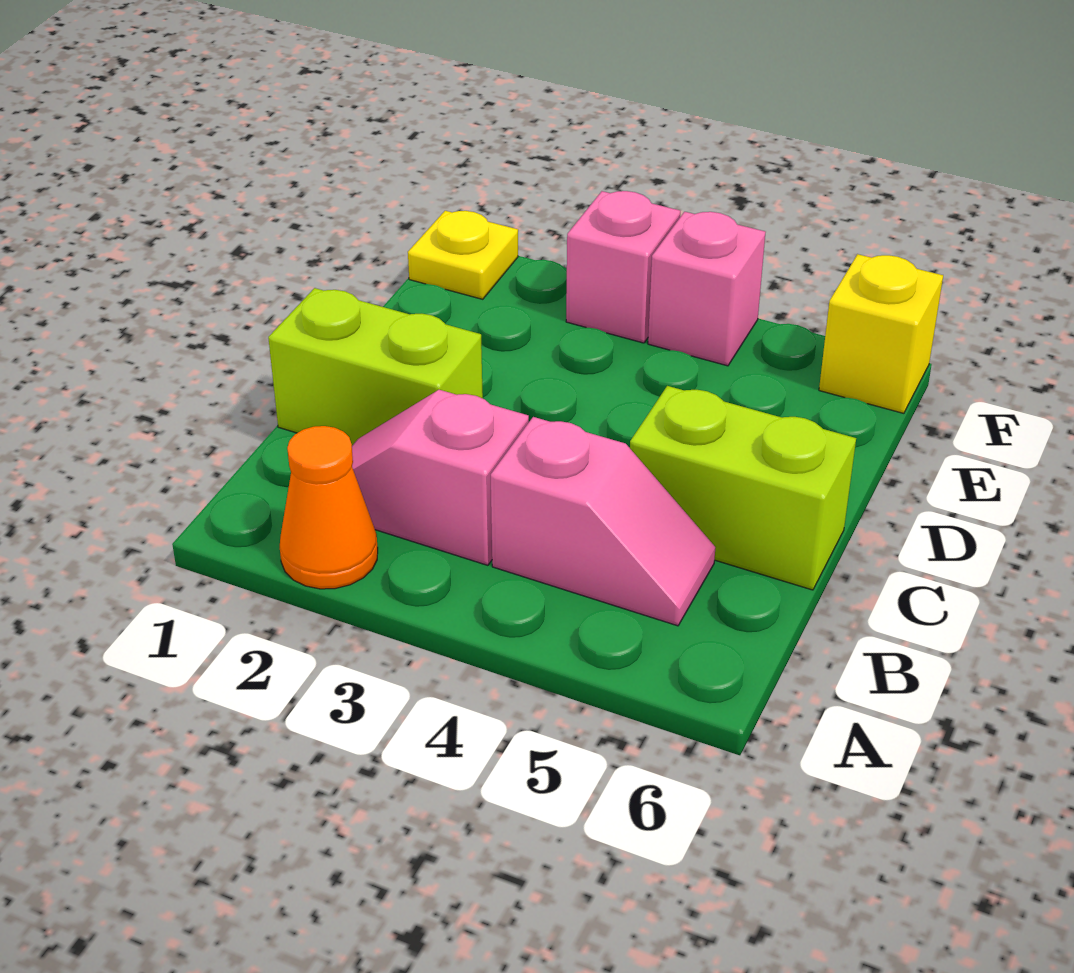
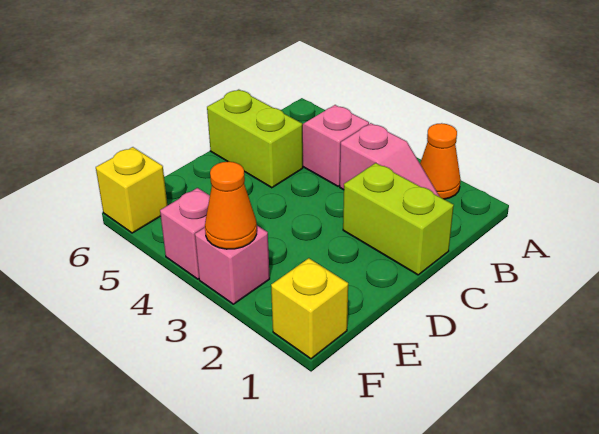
yellow plate F1 level 1 -> yellow brick F1 level 1
none -> orange cone F3 level 2

